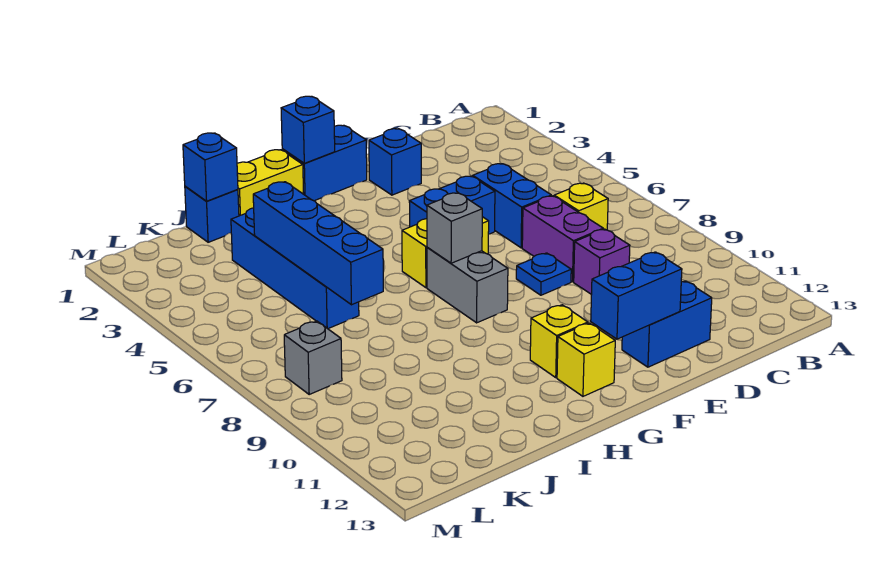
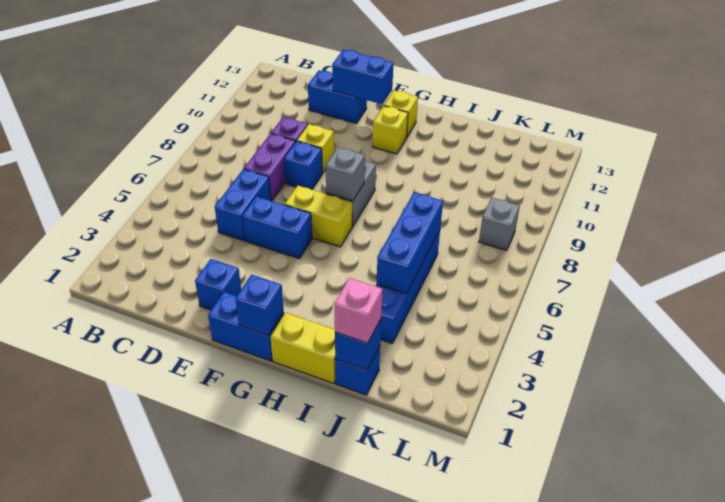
yellow brick C7 level 1 -> yellow brick E9 level 1
blue plate E8 level 1 -> blue brick E8 level 1
none -> pink brick J1 level 3
blue brick J4:J7 level 2 -> blue brick J4:J6 level 2

